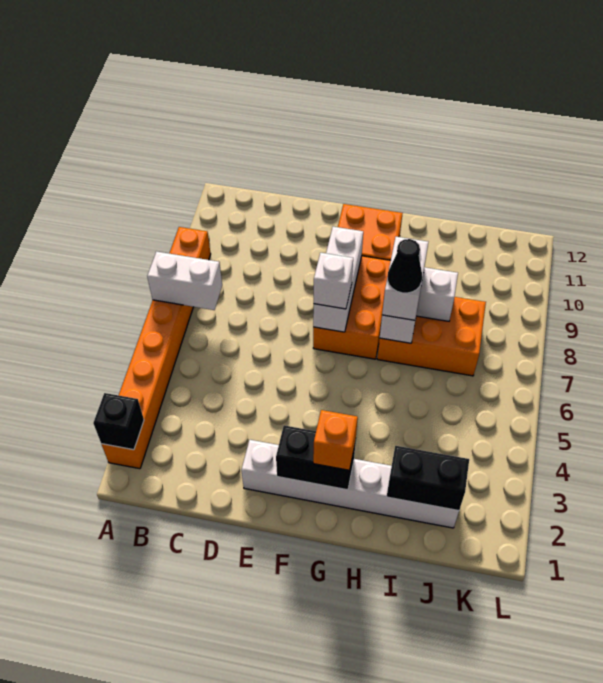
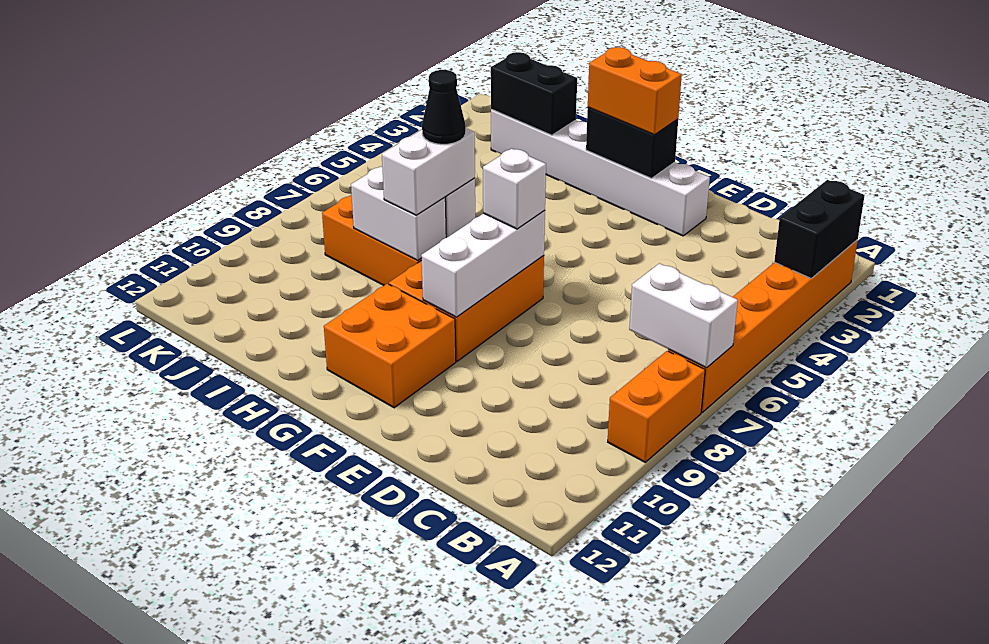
black brick A2 level 2 -> black brick A2:A3 level 2
orange brick G2 level 3 -> orange brick F2:G2 level 3

